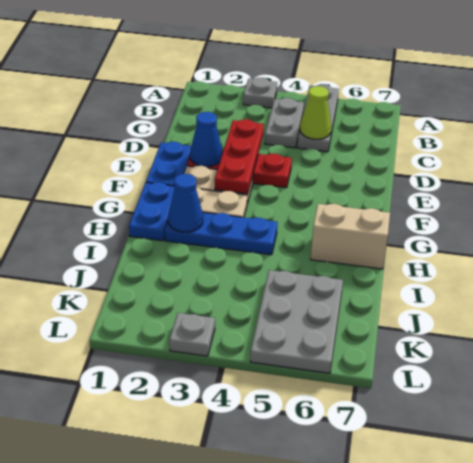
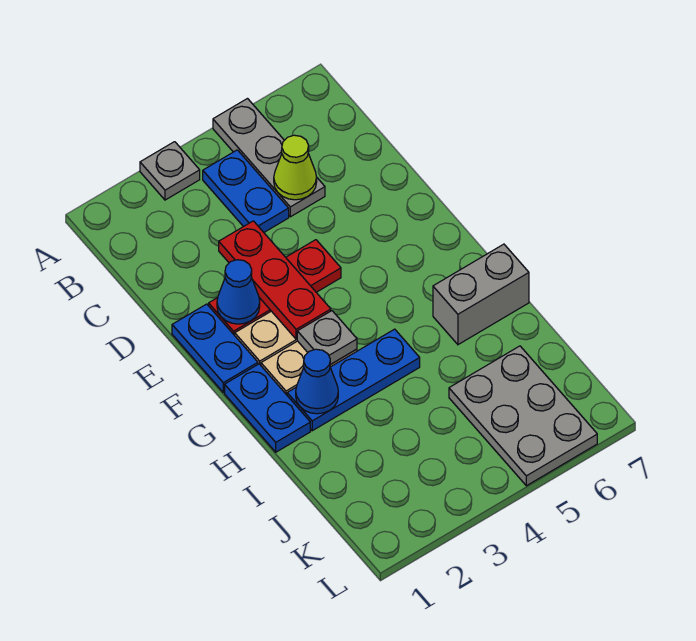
grey plate B4:C4 level 1 -> blue plate B4:C4 level 1
tan brick H6:H7 level 1 -> grey brick H6:H7 level 1
grey plate L3 level 1 -> grey plate G3 level 2

